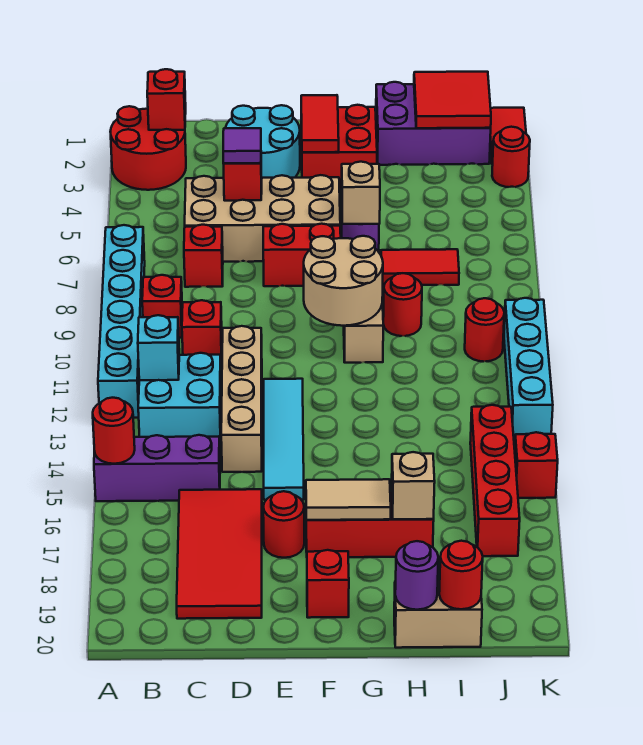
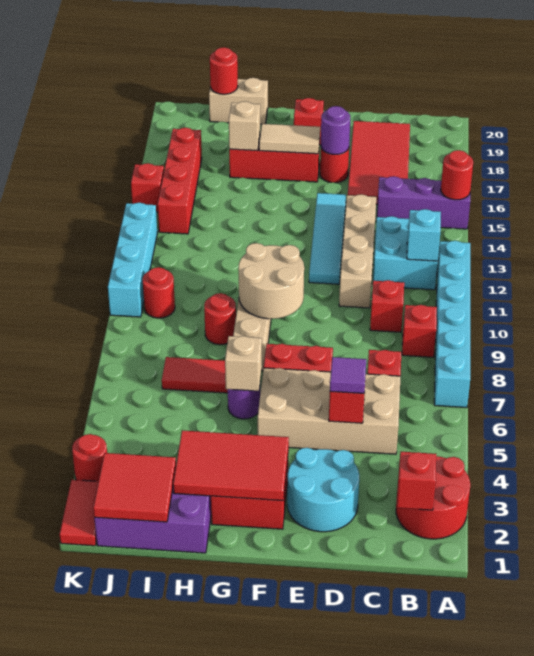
red tile F2:F3 level 2 -> red tile F2:H3 level 2
purple round brick H20 level 2 -> purple round brick E17 level 2

